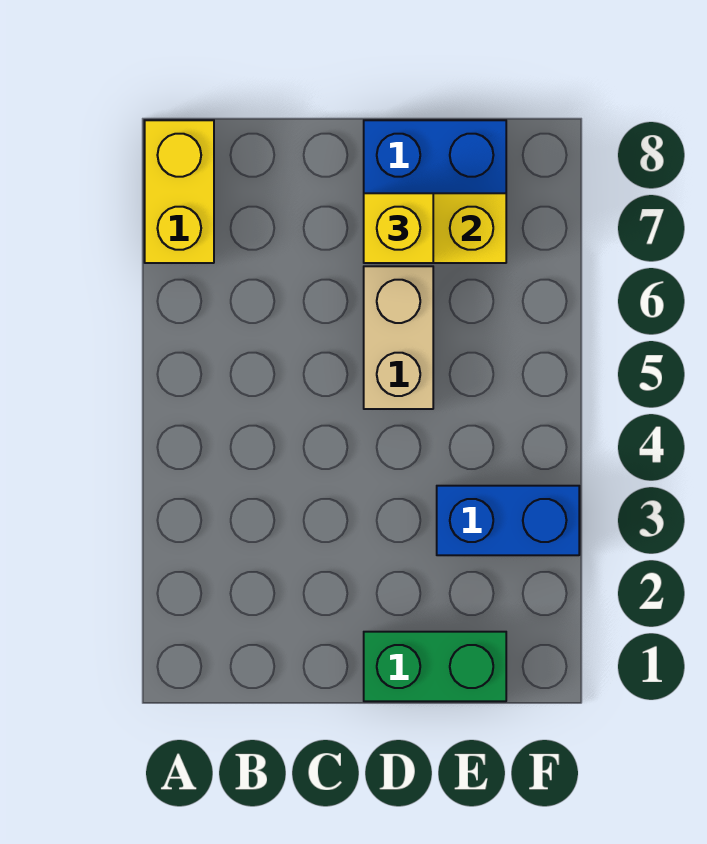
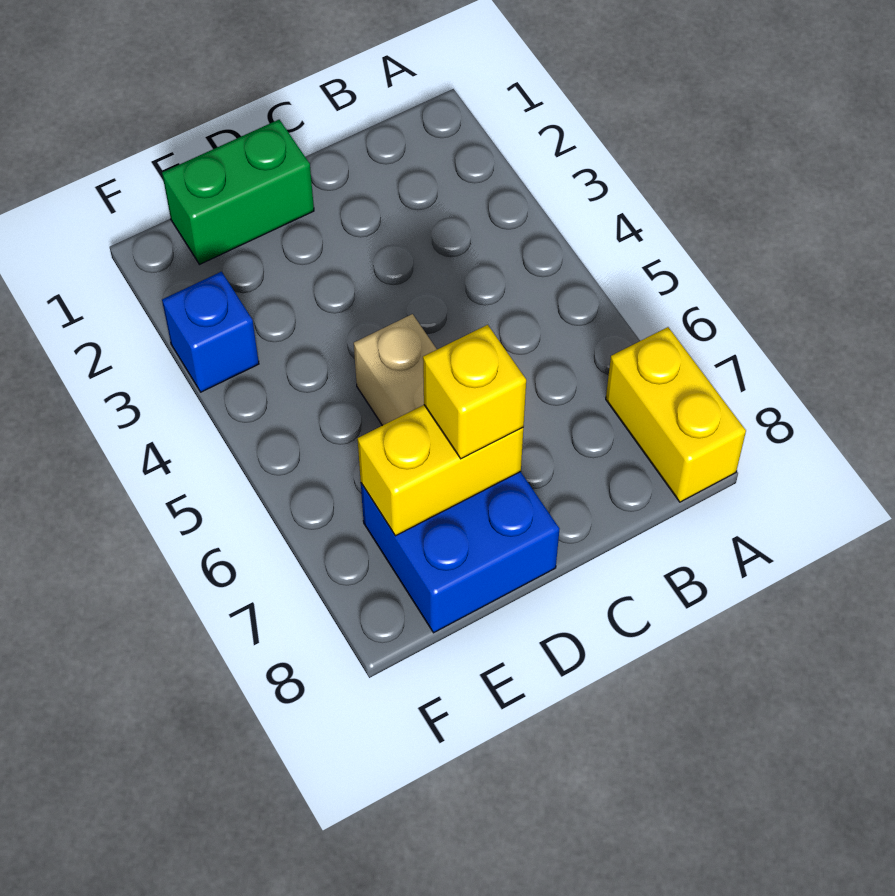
blue brick E3:F3 level 1 -> blue brick F3 level 1

